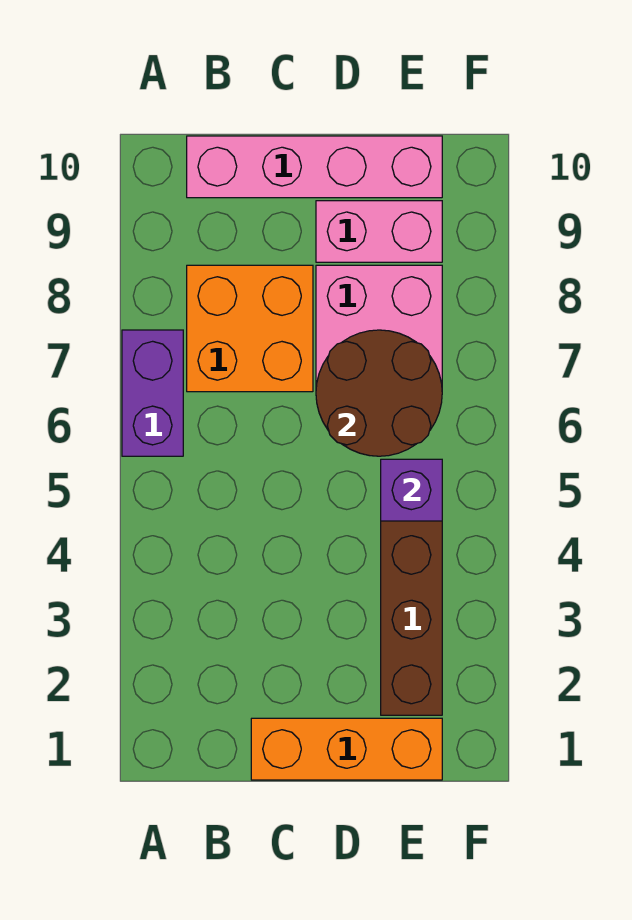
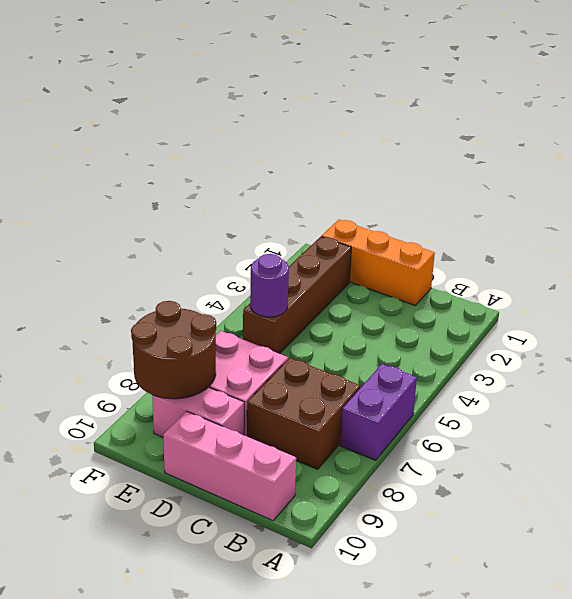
orange brick B7:C8 level 1 -> brown brick B7:C8 level 1
pink brick B10:E10 level 1 -> pink brick B10:D10 level 1
brown round brick D6:E7 level 2 -> brown round brick E8:F9 level 2
purple brick E5 level 2 -> purple round brick E5 level 2

